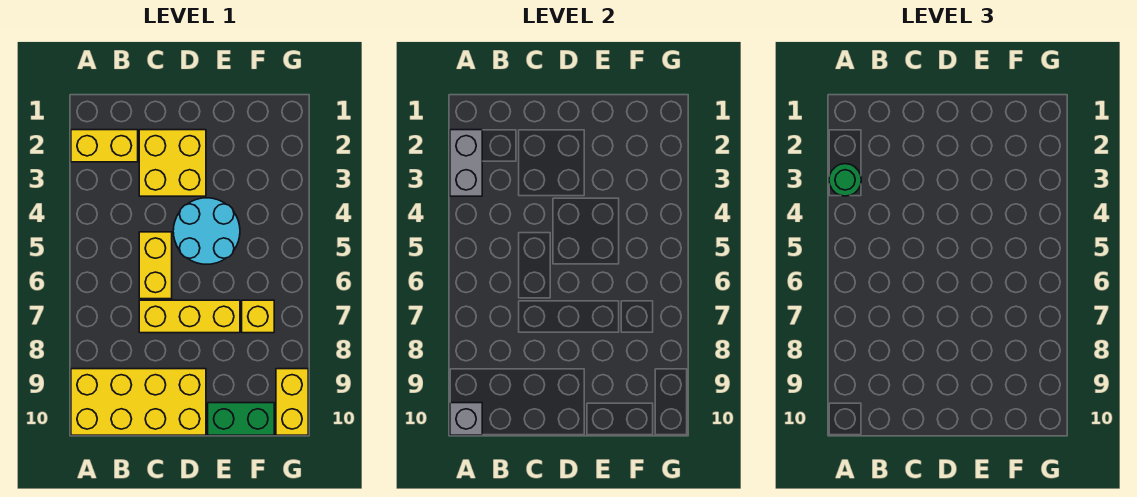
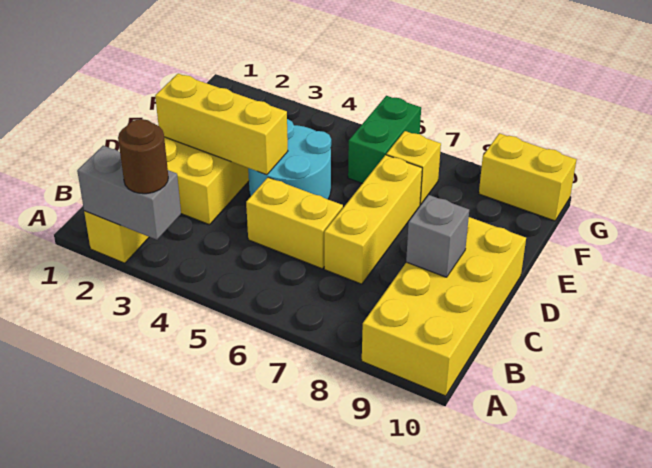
green round brick A3 level 3 -> brown round brick A3 level 3
grey brick A10 level 2 -> grey brick C9 level 2
none -> yellow brick D2:D4 level 2
green brick E10:F10 level 1 -> green brick F6:G6 level 1

